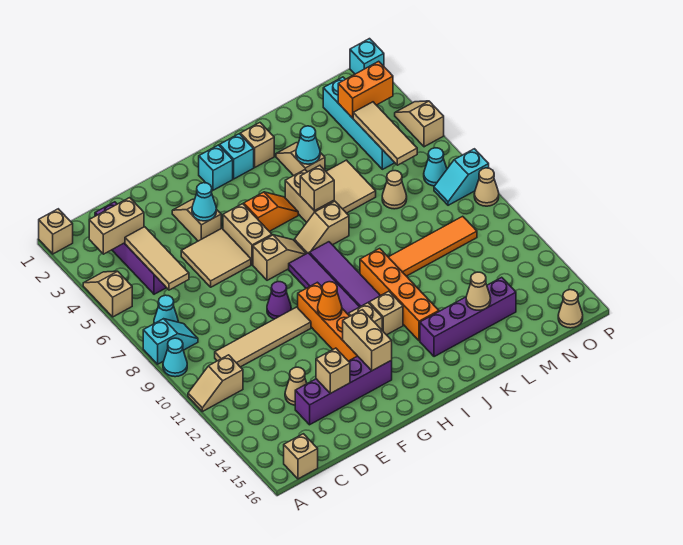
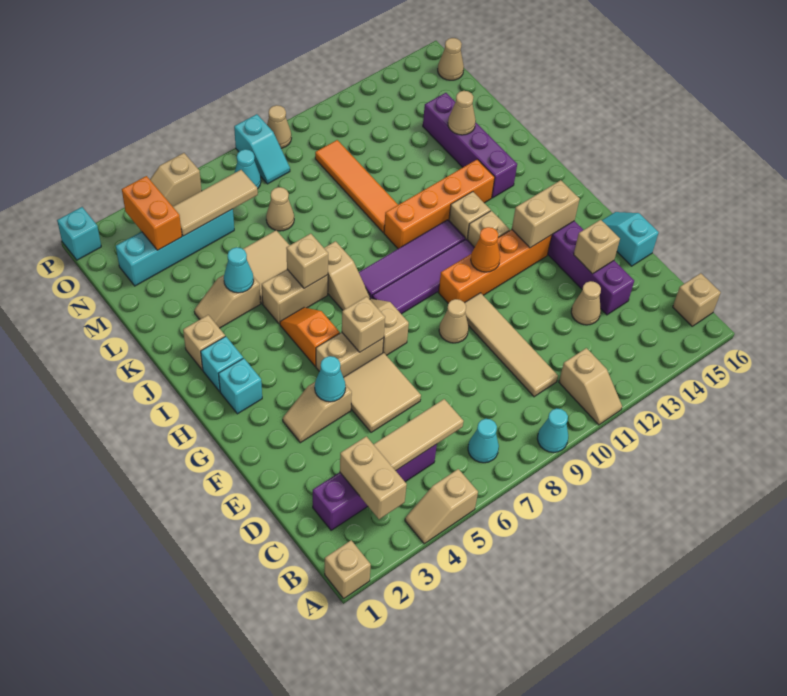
cyan slope A8:B8 level 1 top A -> cyan slope E16:F16 level 1 top E
purple cone F9 level 1 -> tan cone F9 level 1
none -> tan brick G6 level 2

